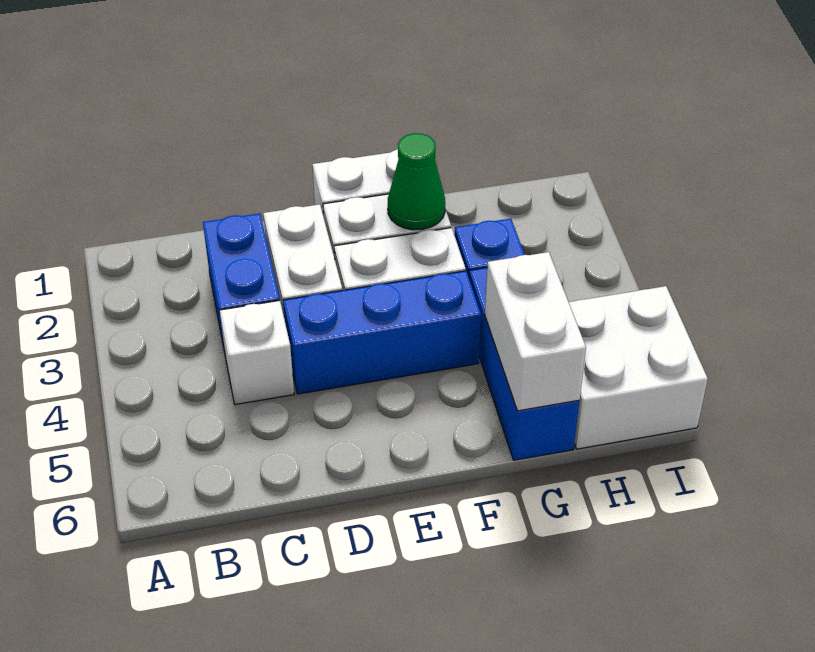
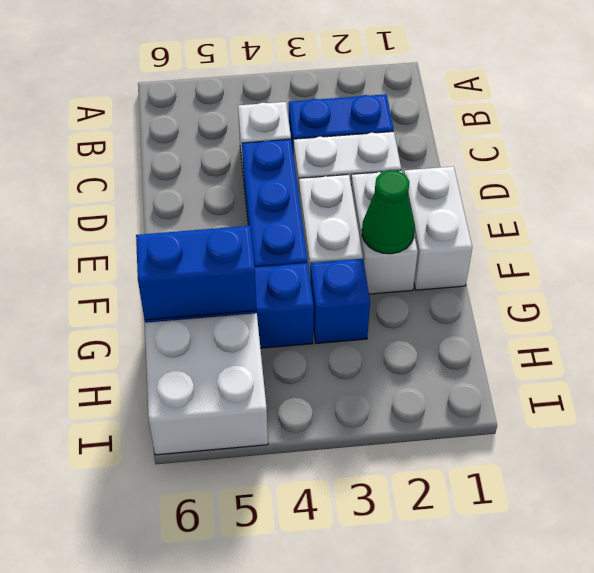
white brick G5:G6 level 2 -> blue brick G5:G6 level 2

